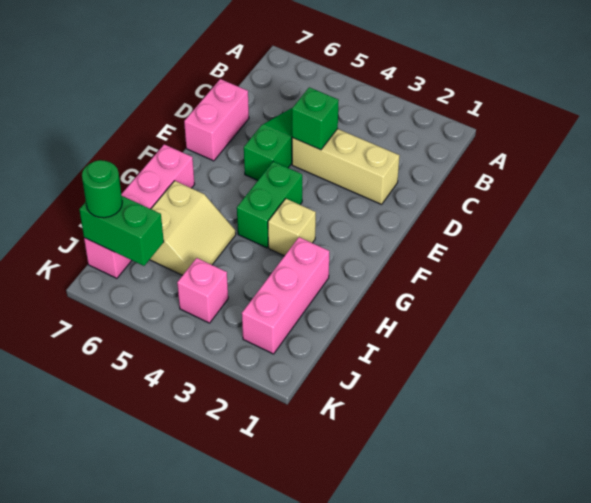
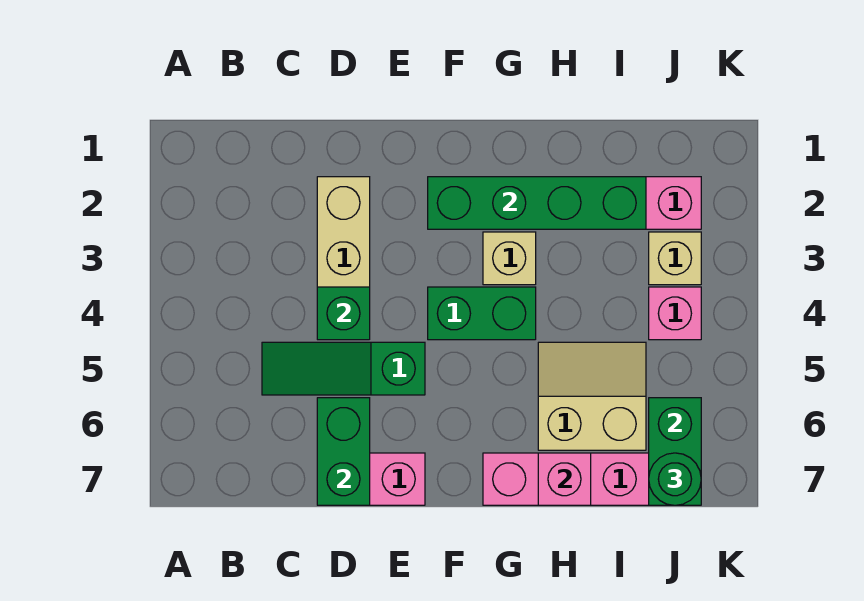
none -> green brick D6:D7 level 2
none -> green brick F2:I2 level 2
none -> pink brick H7 level 2
none -> tan brick J3 level 1

